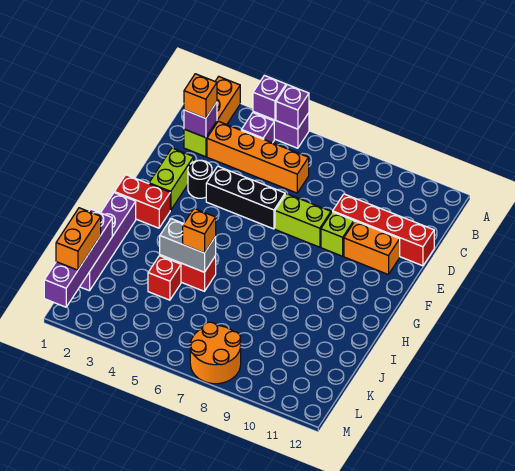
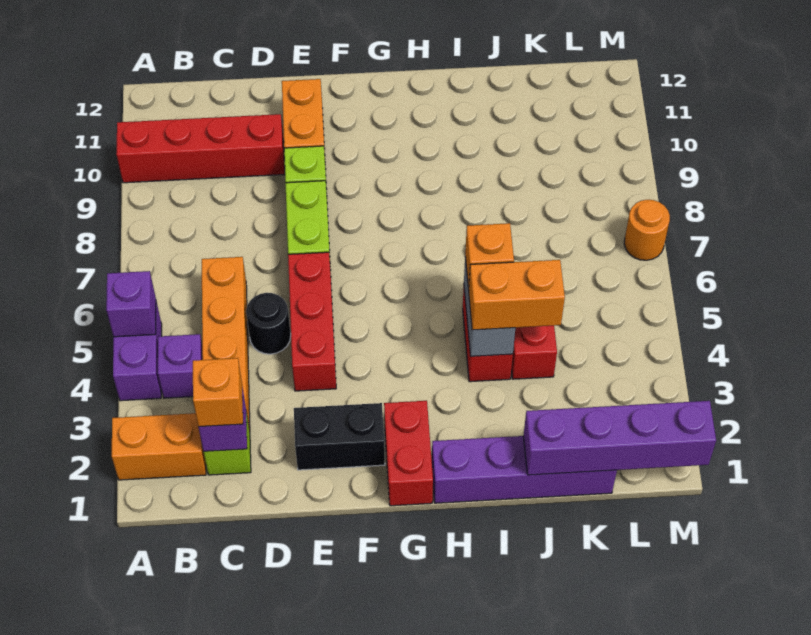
purple brick A4 level 2 -> none
red brick D9:D12 level 1 -> red brick A10:D10 level 1
lime brick E2:F2 level 1 -> black brick E2:F2 level 1
black round brick E3 level 1 -> black round brick D5 level 1
black brick E4:E6 level 1 -> red brick E4:E6 level 1
orange brick K1:L1 level 3 -> orange brick I4:J4 level 3
orange round brick L7:M8 level 1 -> orange round brick M7 level 1

